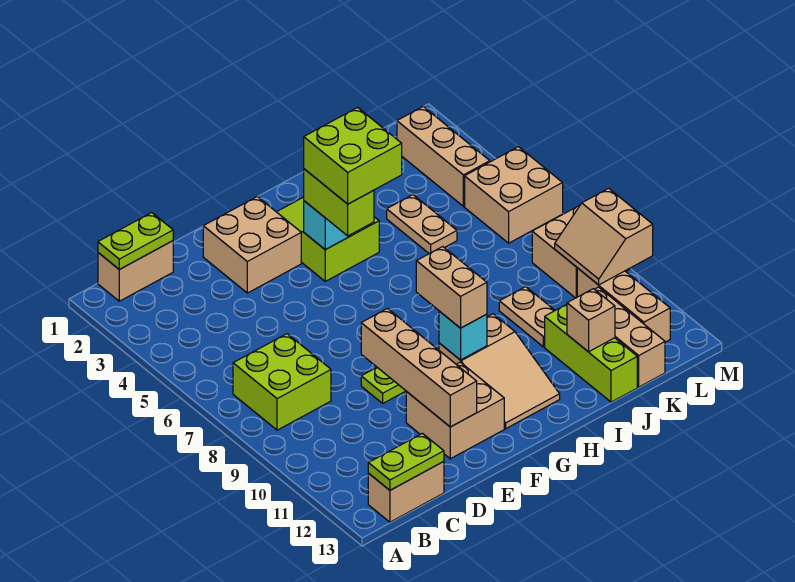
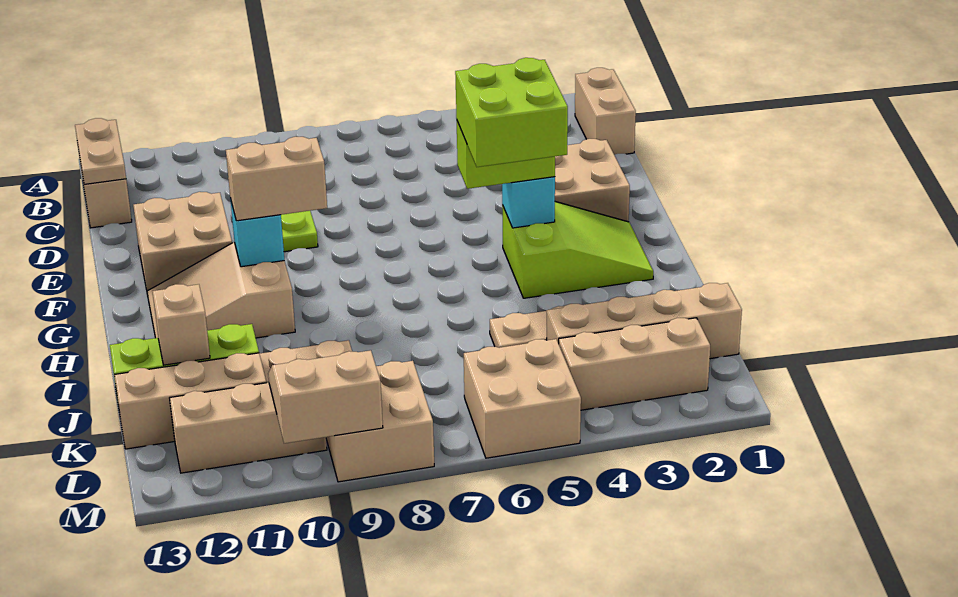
lime plate B1:C1 level 2 -> none
lime brick B7:C8 level 1 -> none
lime plate B13:C13 level 2 -> tan plate B13:C13 level 2
tan brick E9:E12 level 2 -> tan brick K1:K4 level 1

